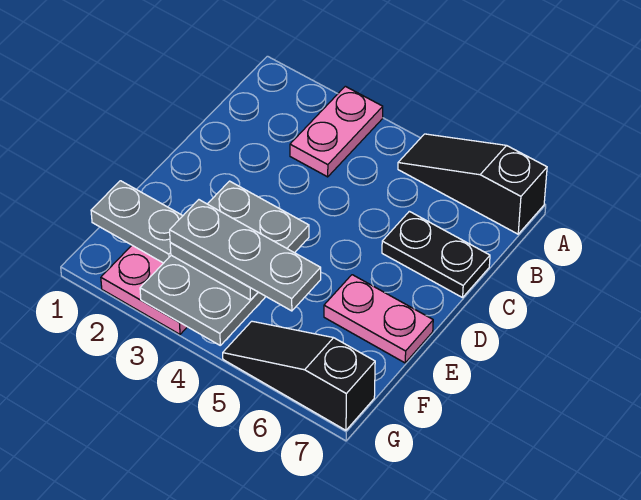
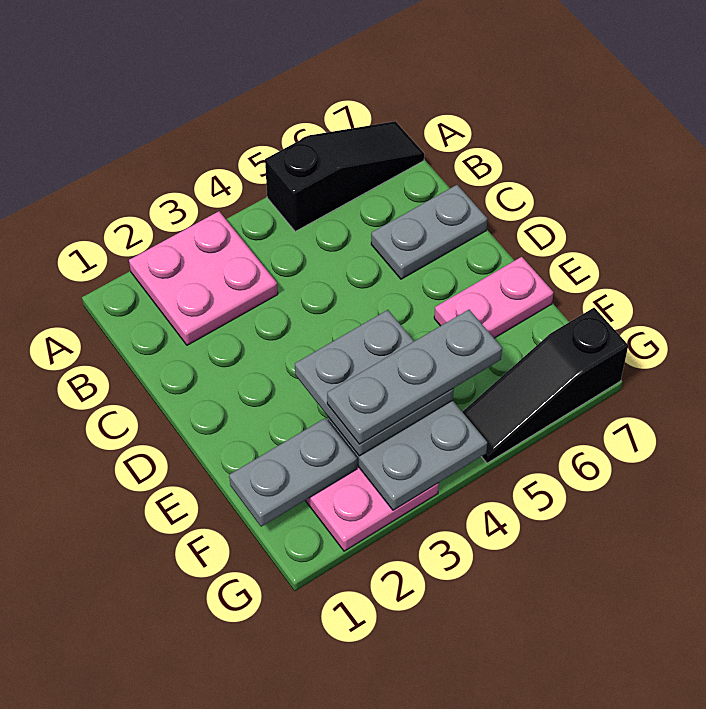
pink plate A3:B3 level 1 -> pink plate A2:B3 level 1
black slope A5:A7 level 1 top 7 -> black slope A5:A7 level 1 top 5
black plate C6:C7 level 1 -> grey plate C6:C7 level 1

